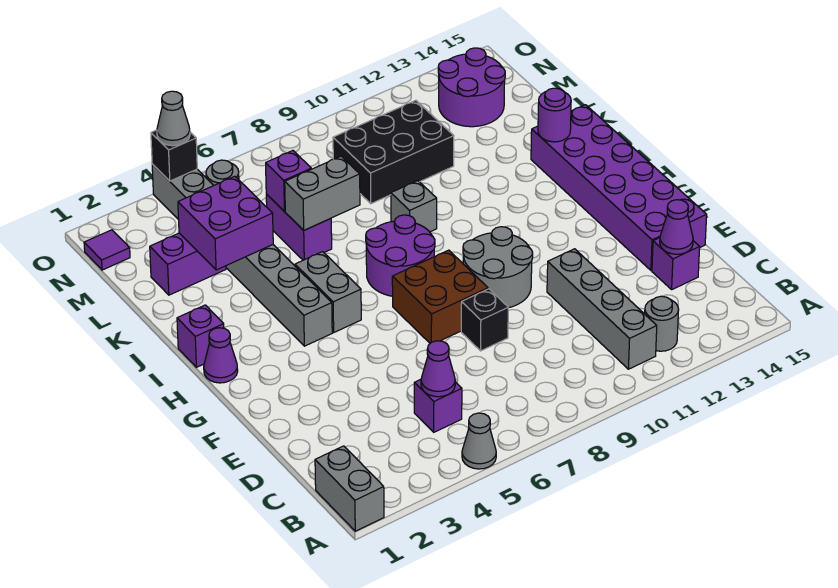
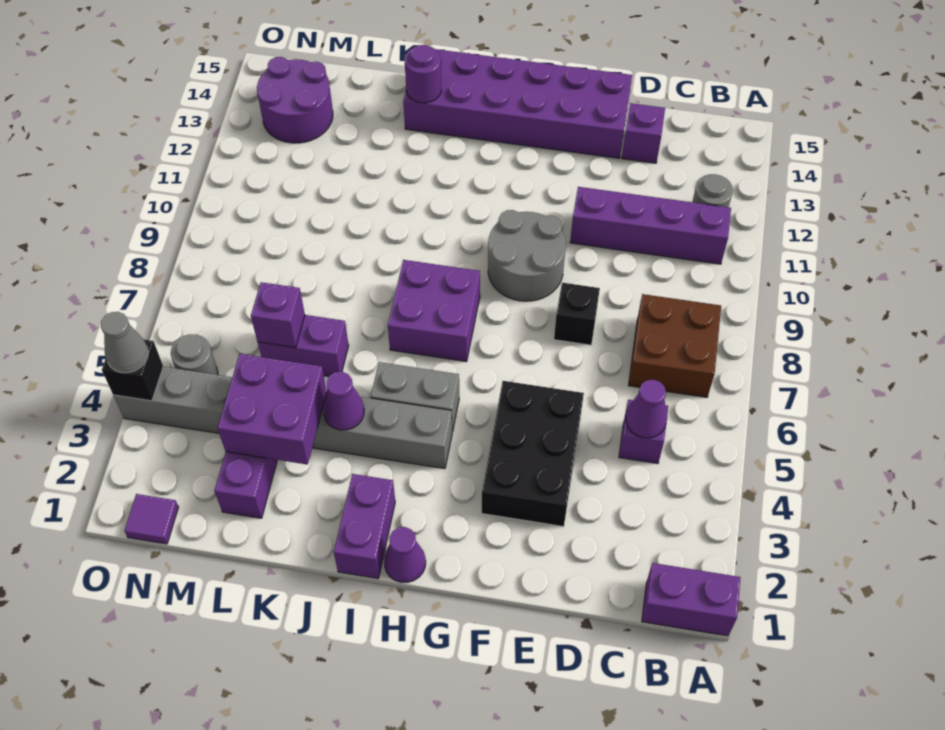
grey brick A1:B1 level 1 -> purple brick A1:B1 level 1
grey cone A5 level 1 -> none
grey brick B11:E11 level 1 -> purple brick B11:E11 level 1
purple cone D14 level 2 -> purple cone J4 level 2
brown brick F7:G8 level 1 -> brown brick B7:C8 level 1
purple round brick H7:I8 level 1 -> purple brick H7:I8 level 1
purple brick I1 level 1 -> purple brick I1:I2 level 1
grey brick J9 level 1 -> none
grey brick K6:K7 level 2 -> none
black brick L9:M11 level 1 -> black brick E3:F5 level 1

